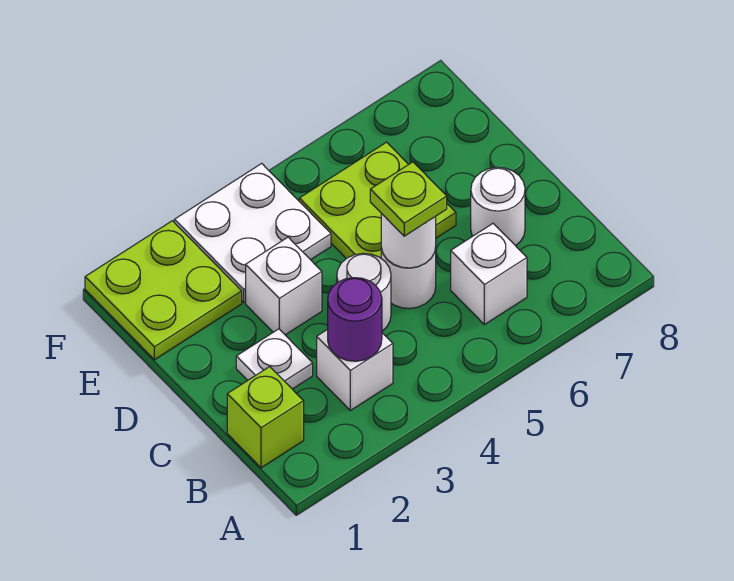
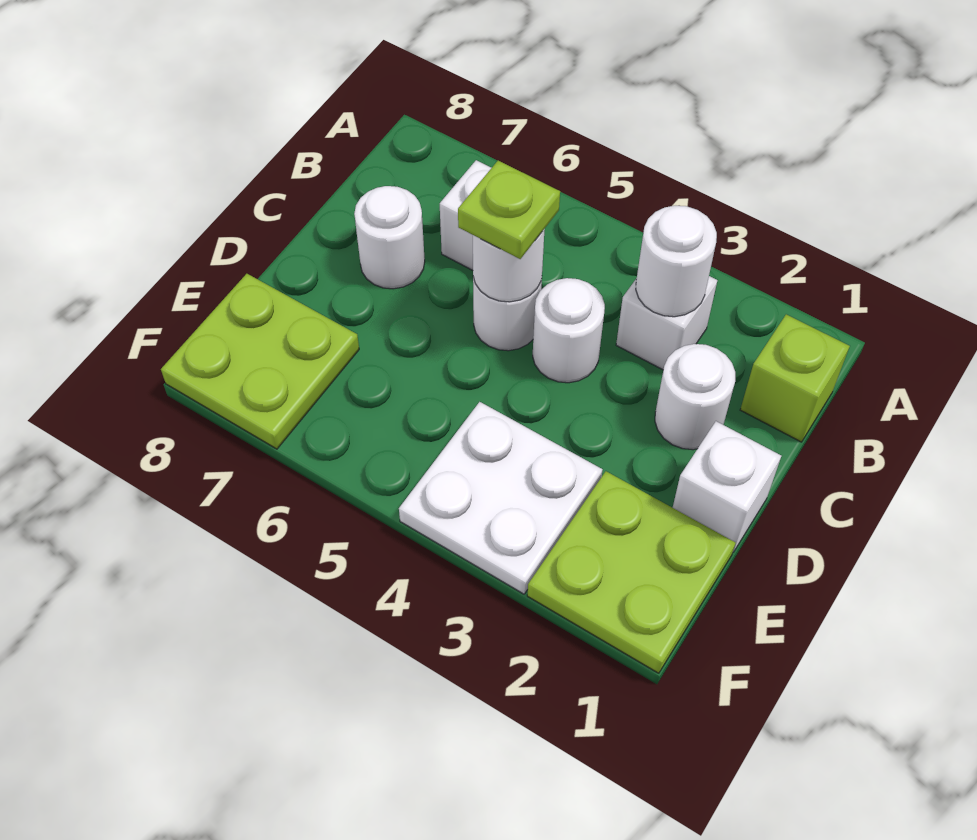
purple round brick B3 level 2 -> white round brick B3 level 2
white plate C2 level 1 -> white round brick C2 level 1
white brick D3 level 1 -> white brick D1 level 1
lime plate D5:E6 level 1 -> lime plate E7:F8 level 1

